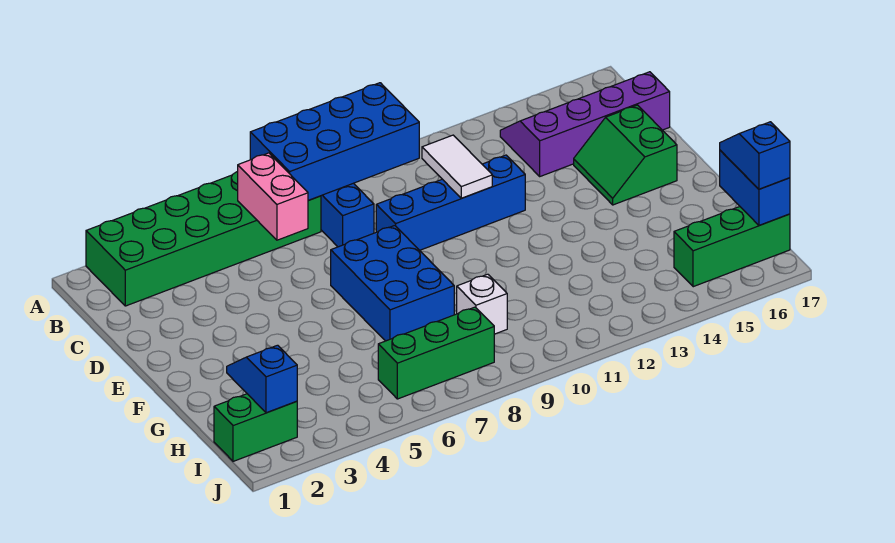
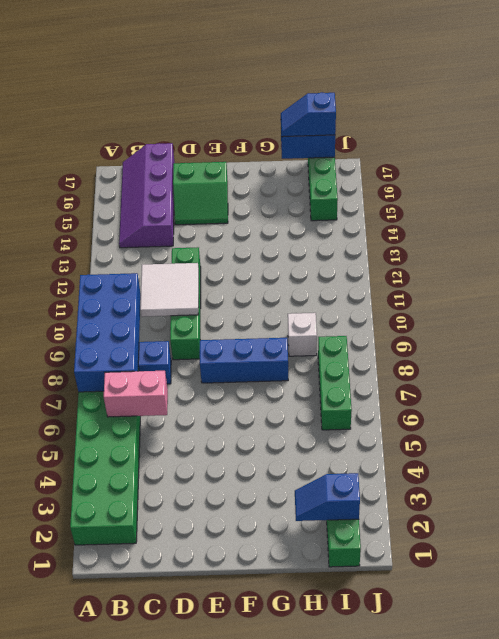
white tile C11:D11 level 2 -> white tile C10:D11 level 2
blue brick D9:D12 level 1 -> green brick D9:D12 level 1
blue brick E7:G8 level 1 -> blue brick E8:G8 level 1

